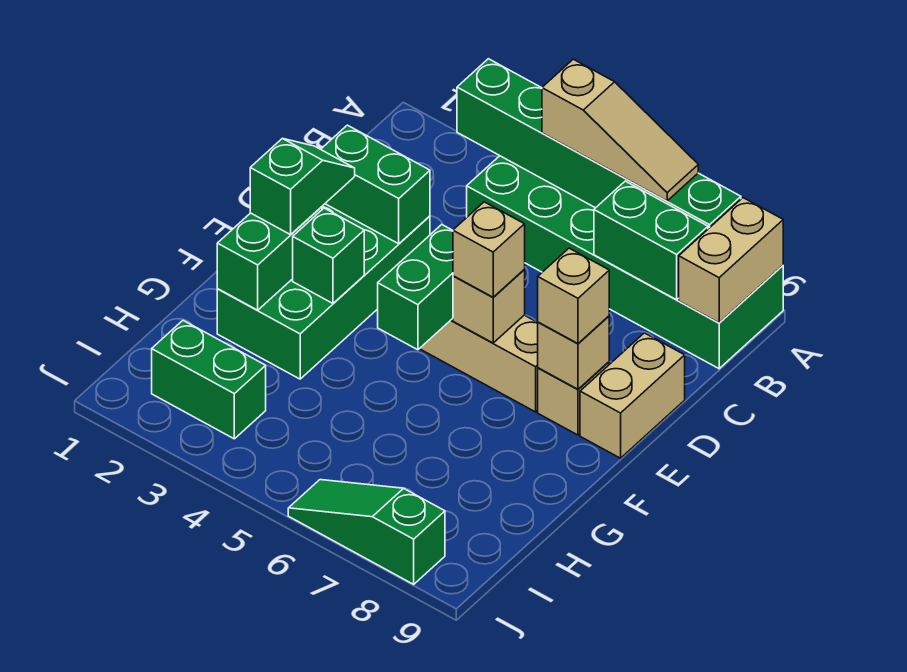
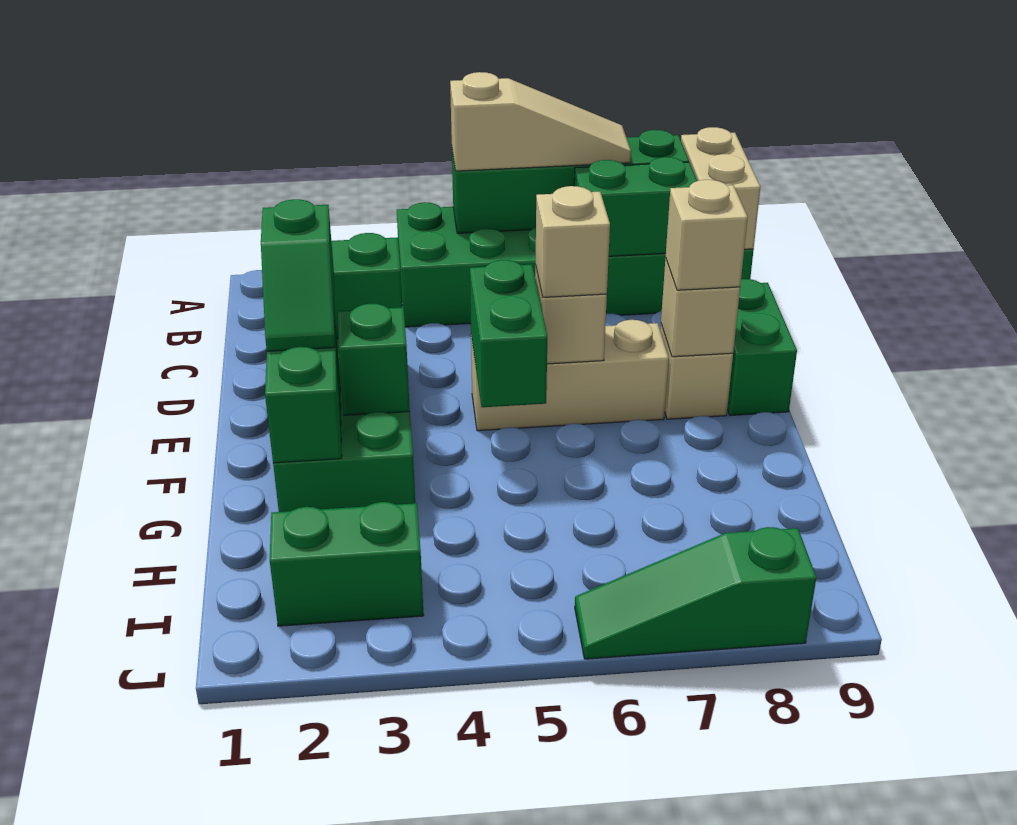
green brick A3:A8 level 2 -> green brick A5:A8 level 2
tan brick D9:E9 level 1 -> green brick D9:E9 level 1
green slope E2:F2 level 3 top F -> green slope E2:F2 level 3 top E

